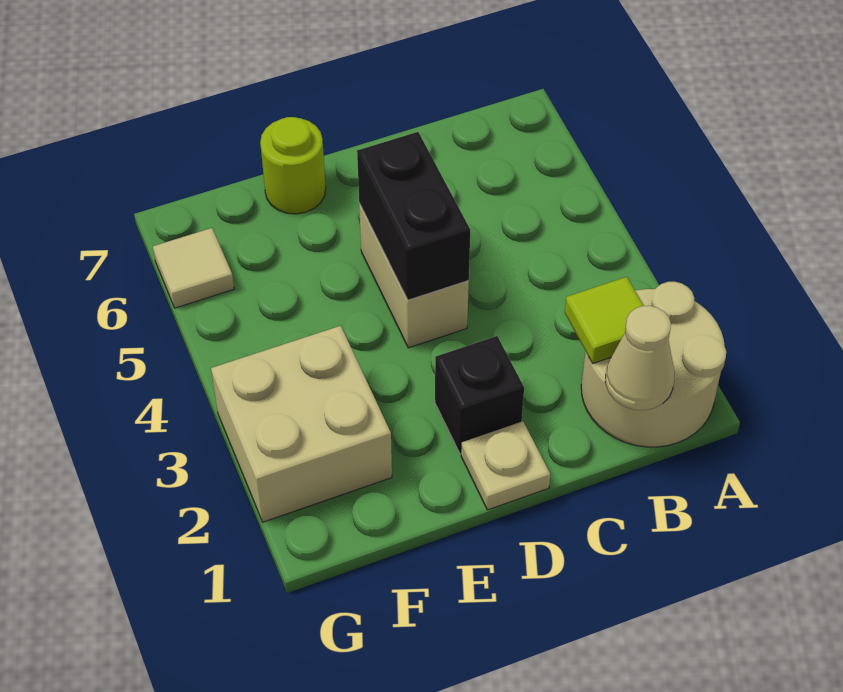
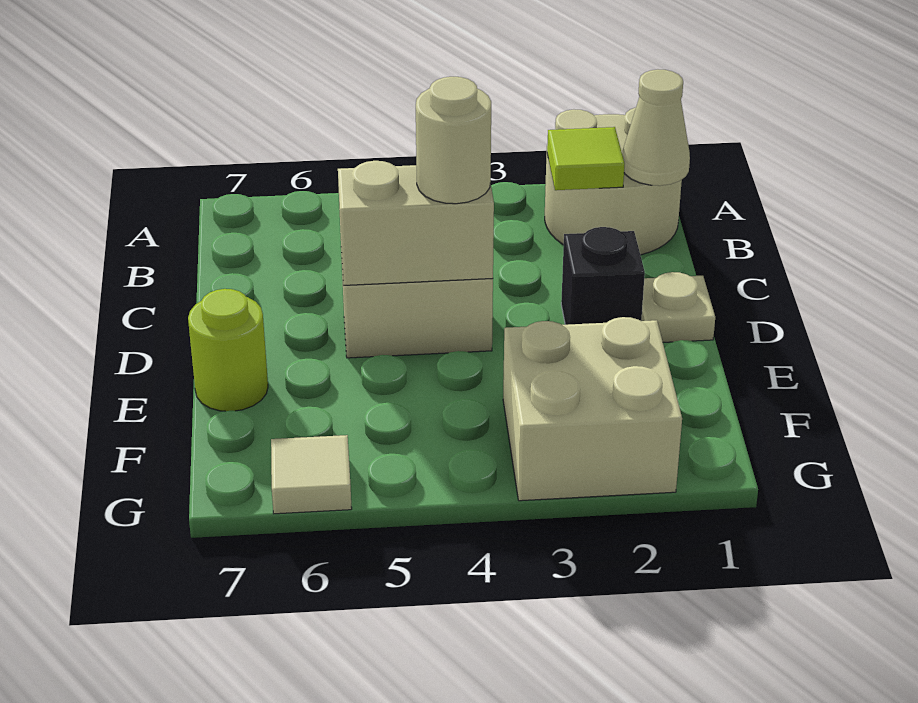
black brick D4:D5 level 2 -> tan brick D4:D5 level 2
none -> tan round brick D4 level 3

